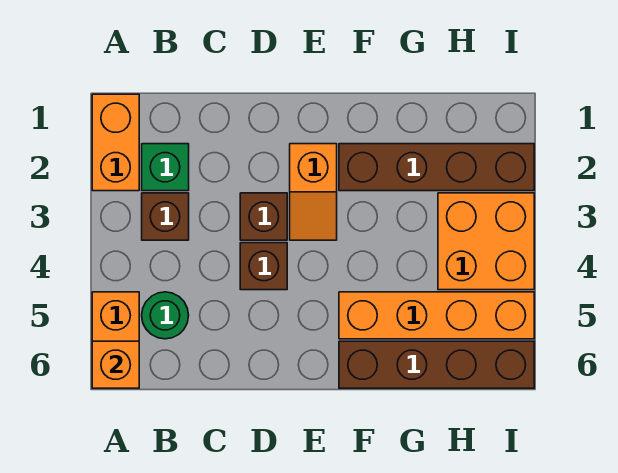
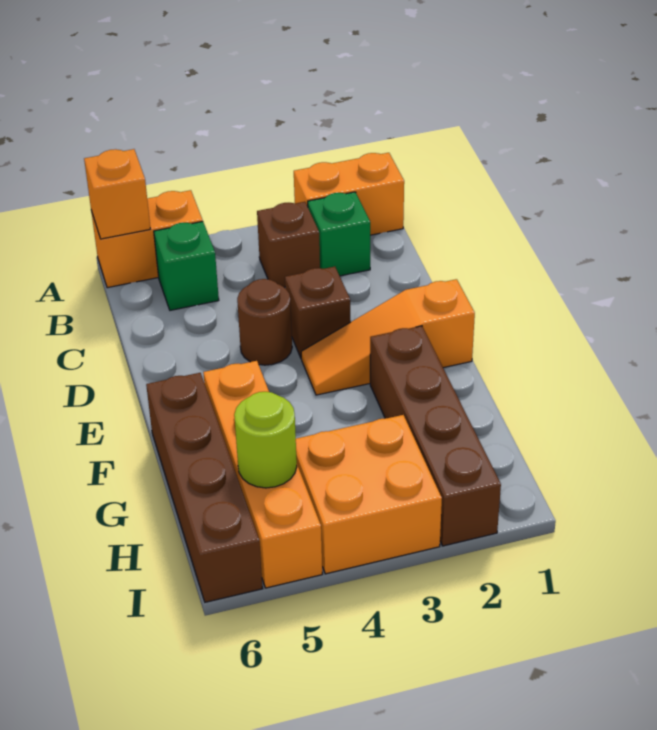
green round brick B5 level 1 -> green brick B5 level 1
brown brick D4 level 1 -> brown round brick D4 level 1
orange slope E2:E3 level 1 top 2 -> orange slope E1:E3 level 1 top 1
none -> lime round brick H5 level 2

